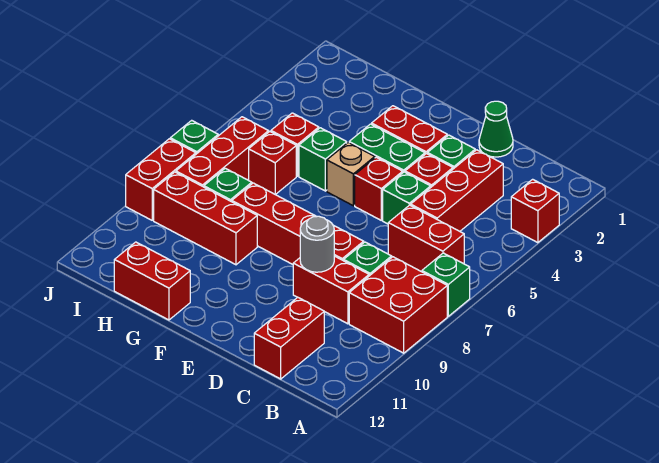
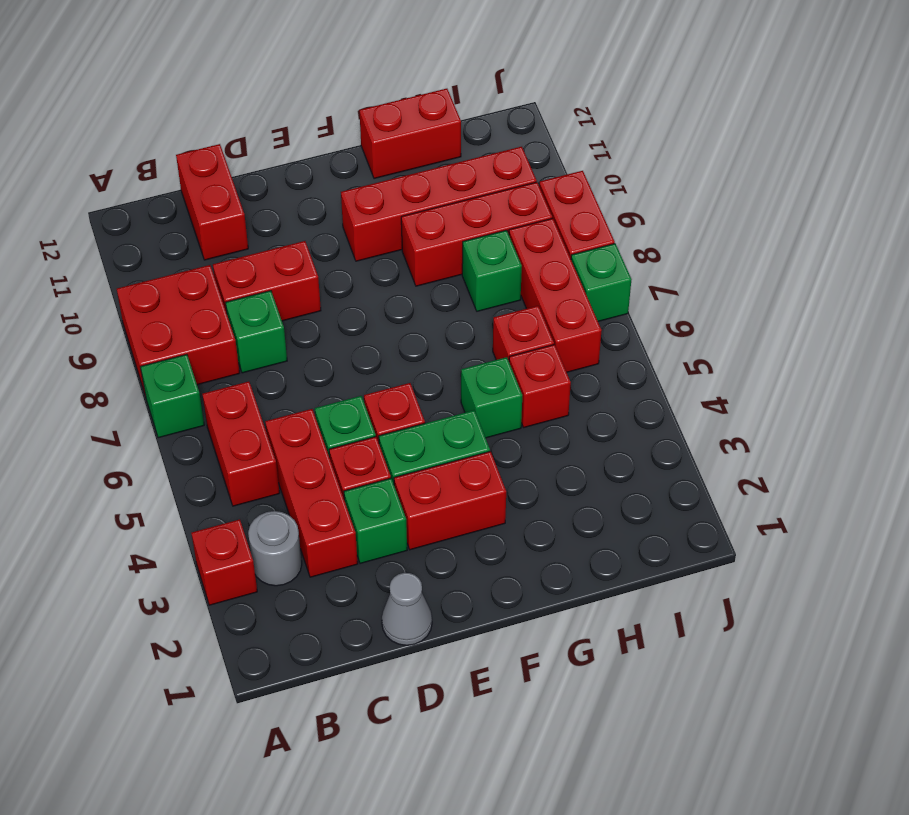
red brick B6:C6 level 1 -> red brick B5:B6 level 1
green cone D1 level 1 -> grey cone D1 level 1
red brick D8:G8 level 1 -> red brick F10:I10 level 1
grey round brick D9 level 2 -> grey round brick B3 level 1
tan brick F5 level 1 -> none

